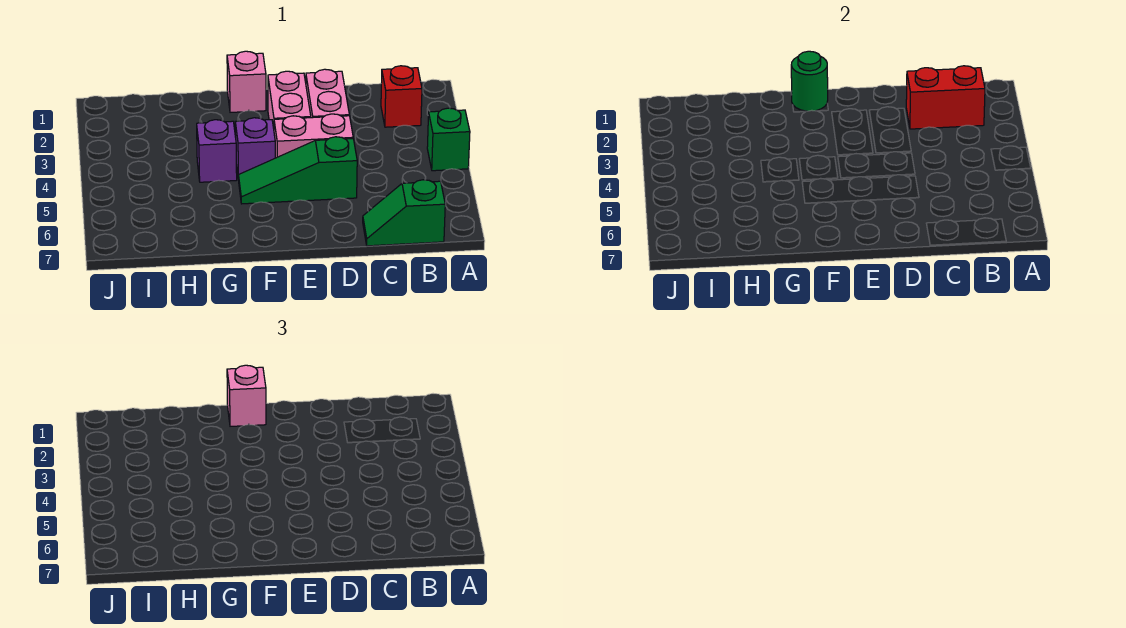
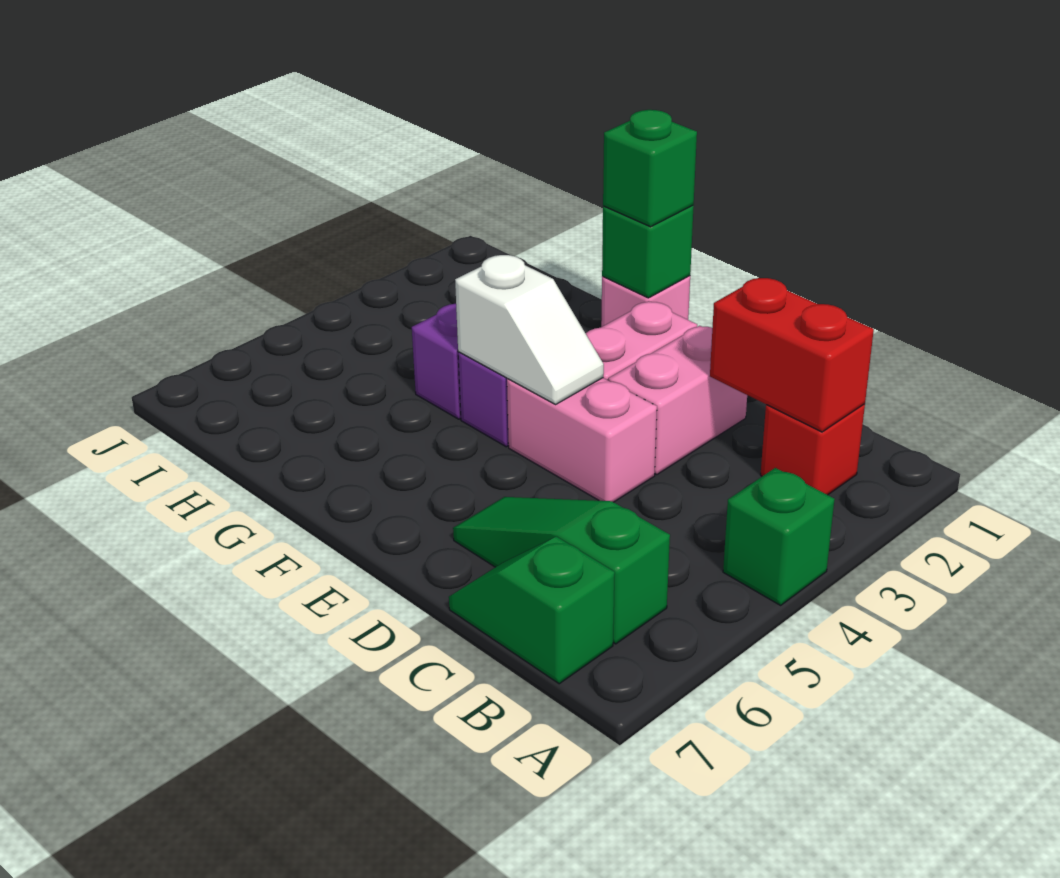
green slope D5:F5 level 1 top D -> green slope B6:D6 level 1 top B
none -> white slope E4:F4 level 2 top F
green round brick F1 level 2 -> green brick F1 level 2
pink brick F1 level 3 -> green brick F1 level 3

